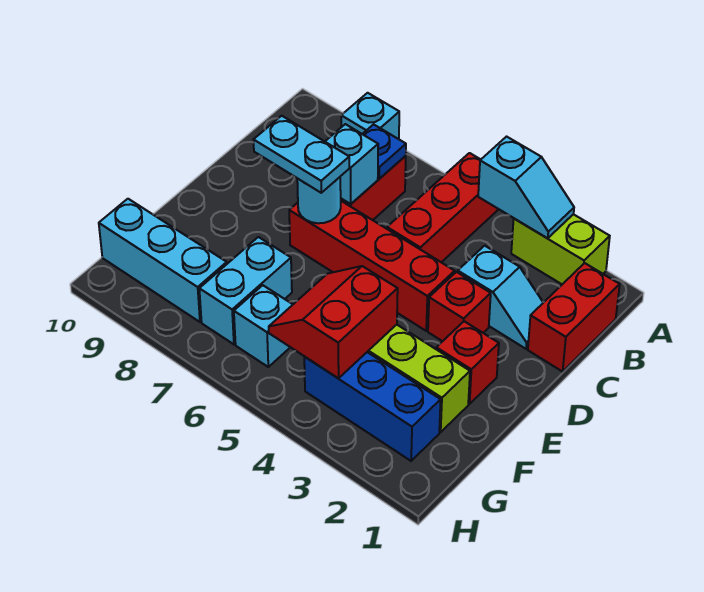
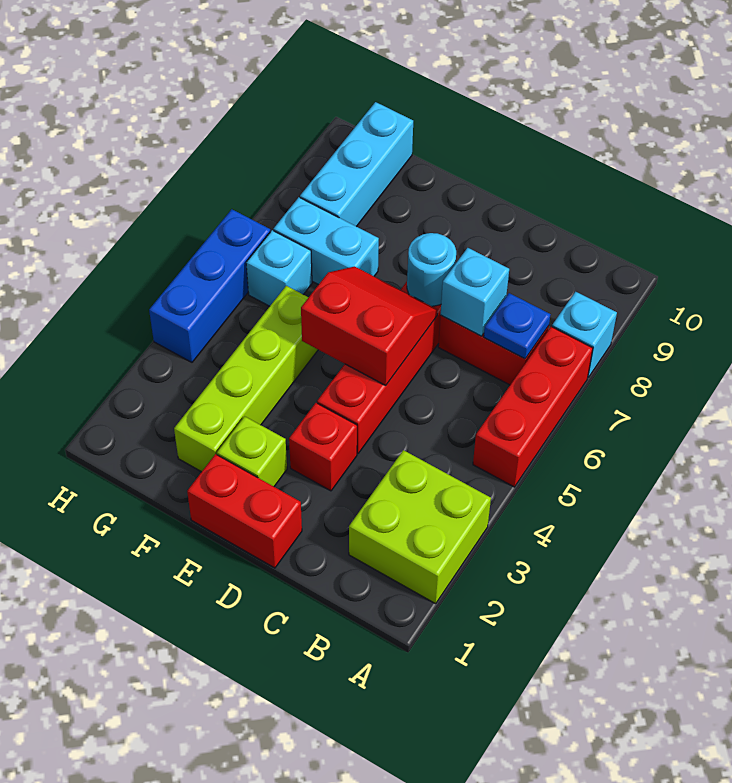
lime brick A2:A3 level 1 -> lime brick A2:B3 level 1
cyan slope A3:A4 level 2 top 4 -> none
red brick A5:C5 level 1 -> red brick A5:A7 level 1
red brick B1:C1 level 1 -> red brick D1:E1 level 1
cyan slope C2:C3 level 1 top 3 -> none
cyan plate D7:D8 level 3 -> none
red brick E2 level 1 -> lime brick E2 level 1
red slope F4:G5 level 2 top 4 -> red slope D5:E6 level 2 top 5
blue brick G2:G4 level 1 -> blue brick H4:H6 level 1

